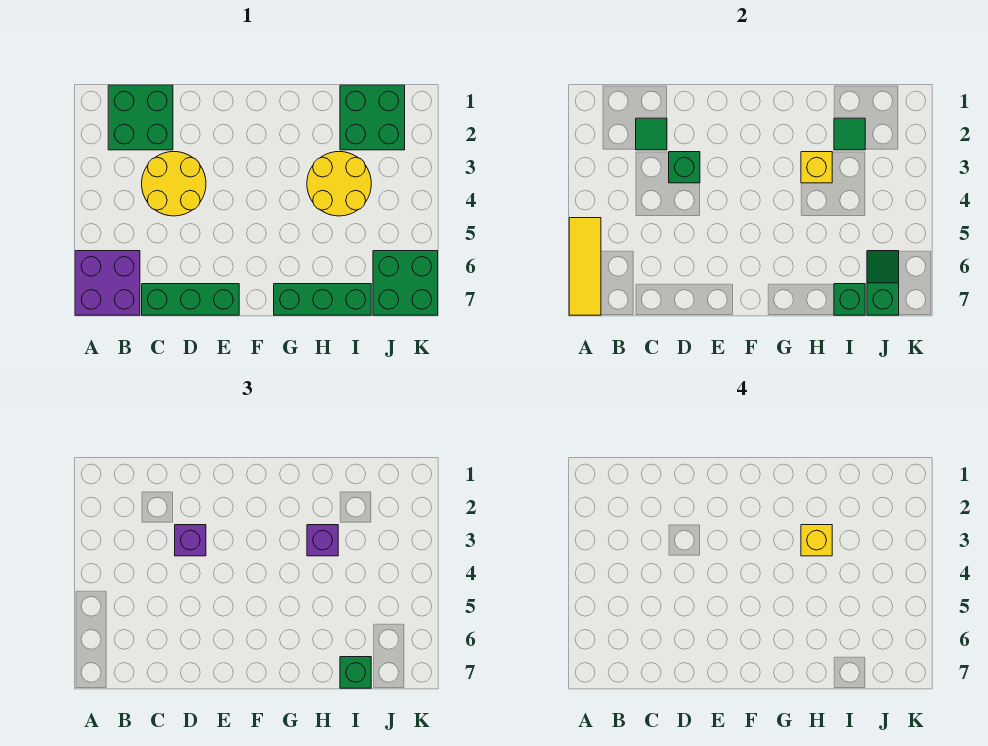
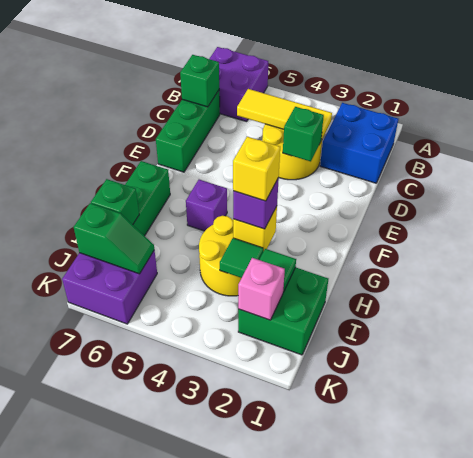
yellow tile A5:A7 level 2 -> yellow tile C3:C5 level 2
green brick B1:C2 level 1 -> blue brick B1:C2 level 1
green tile C2 level 2 -> green tile I3 level 2
purple brick D3 level 3 -> purple brick G5 level 1
green brick I7 level 3 -> green brick C7 level 2
none -> pink brick J2 level 2
green brick J6:K7 level 1 -> purple brick J6:K7 level 1

